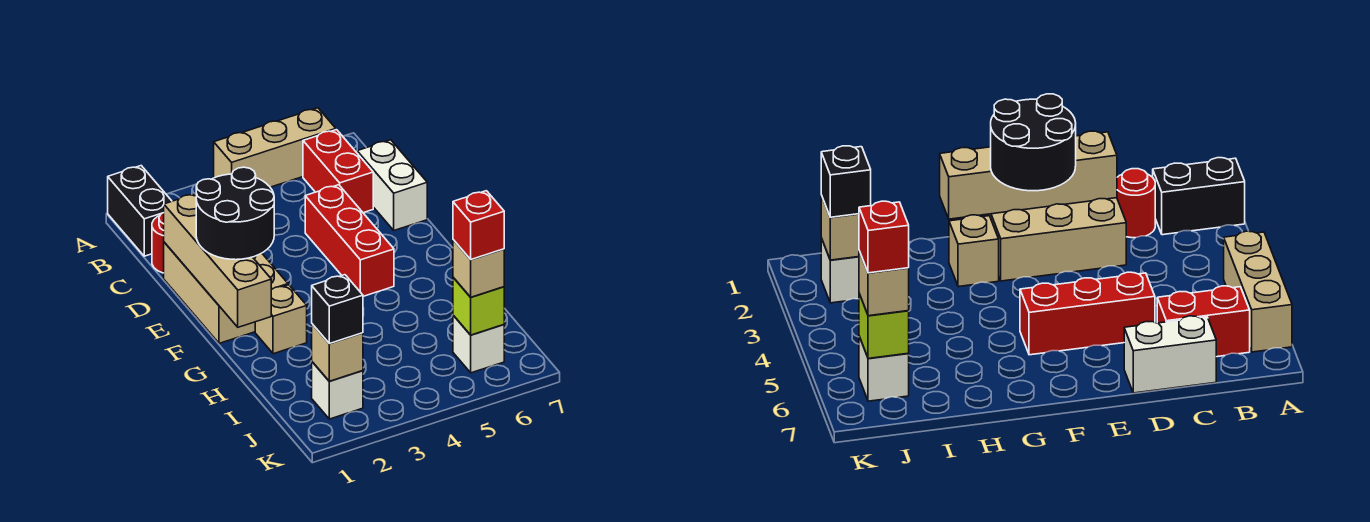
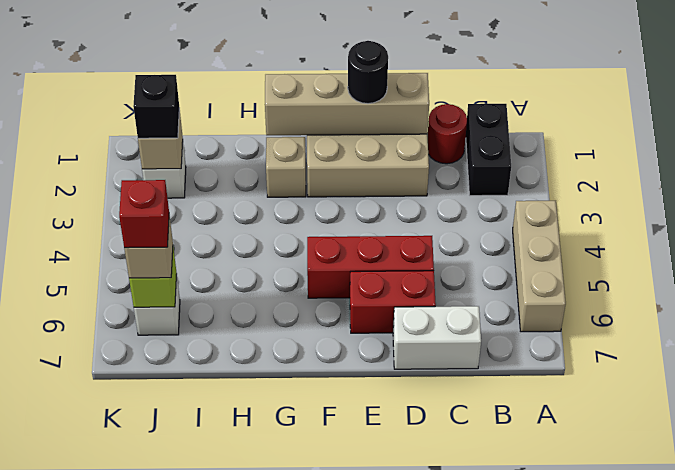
black brick A1:B1 level 1 -> black brick B1:B2 level 1
red brick B6:C6 level 1 -> red brick D6:E6 level 1
black round brick E1:F2 level 3 -> black round brick E1 level 3

